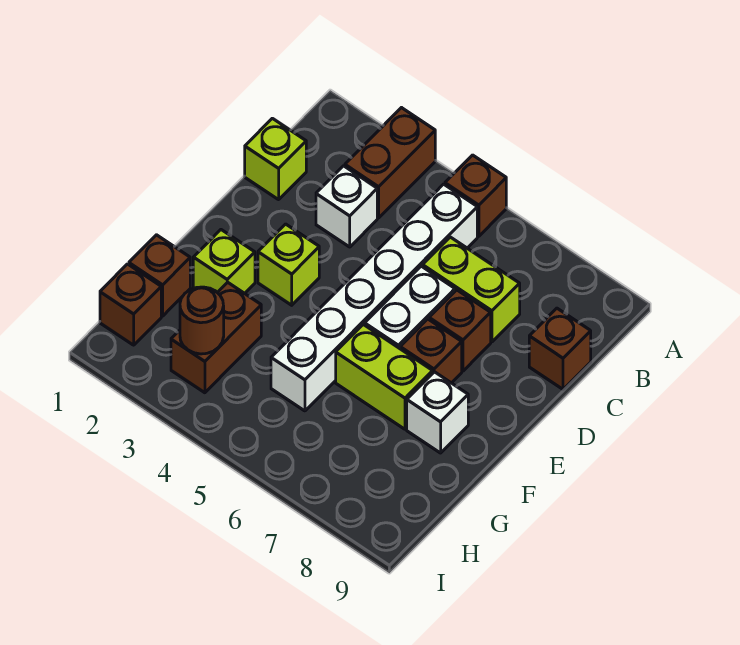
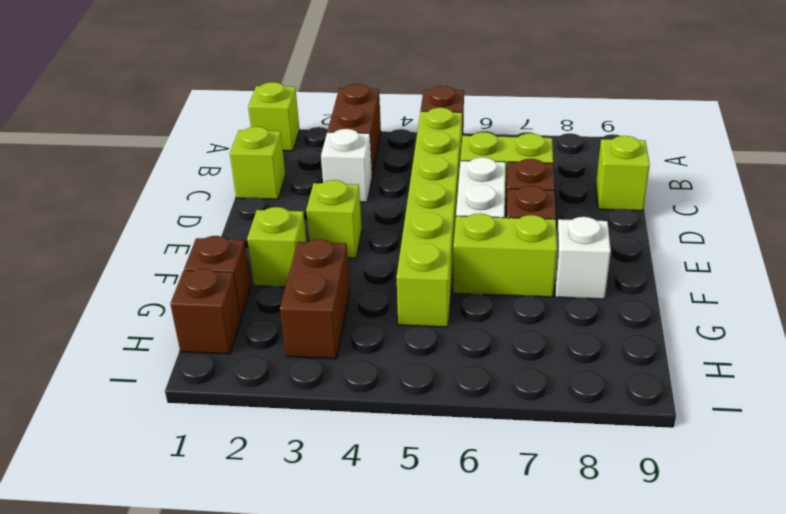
none -> lime brick A1 level 1
white brick B5:G5 level 1 -> lime brick B5:G5 level 1
brown brick C9 level 1 -> lime brick C9 level 1
brown round brick H3 level 2 -> none

